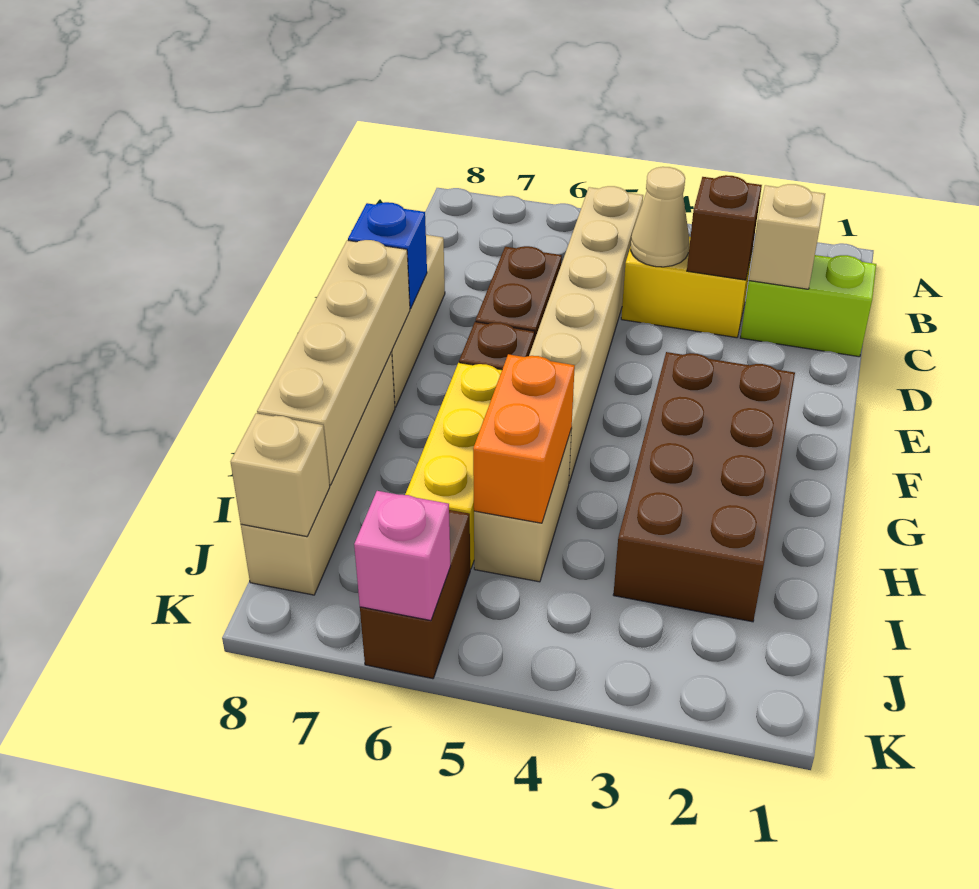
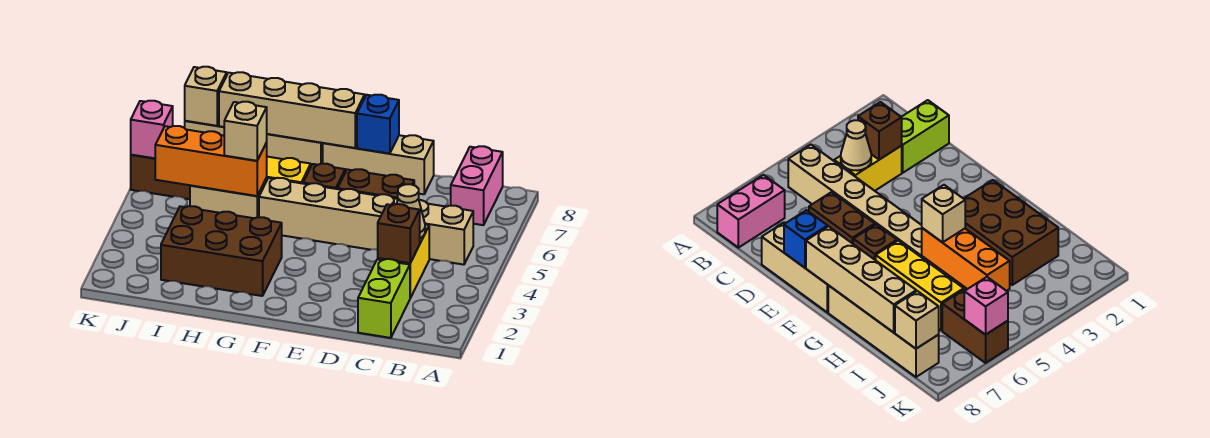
none -> pink brick B7:B8 level 1
tan brick C2 level 2 -> tan brick H5 level 3
brown brick F2:I3 level 1 -> brown brick G2:I3 level 1
orange brick H5:I5 level 2 -> orange brick H5:J5 level 2

